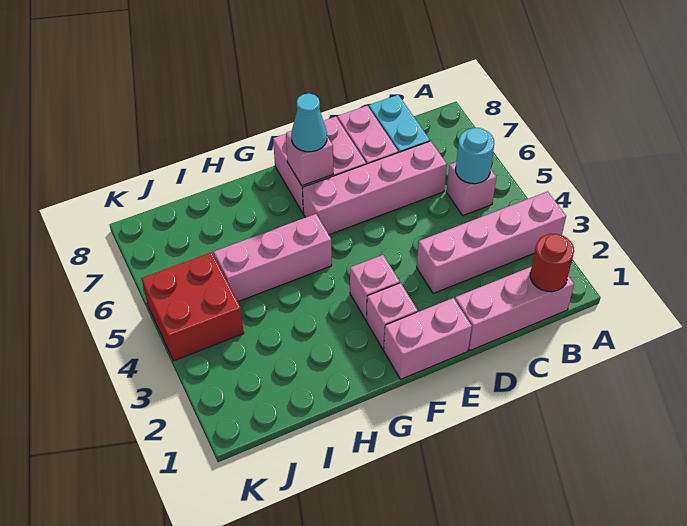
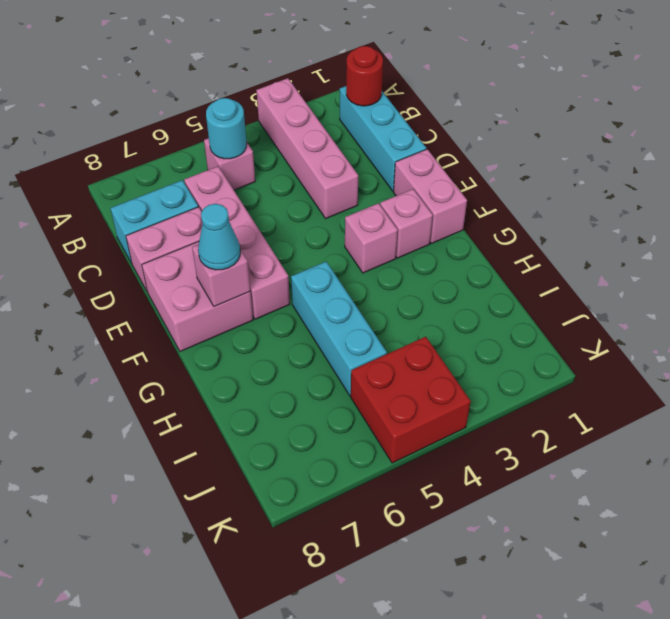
pink brick B1:D1 level 1 -> cyan brick B1:D1 level 1
pink brick G5:I5 level 1 -> cyan brick G5:I5 level 1

